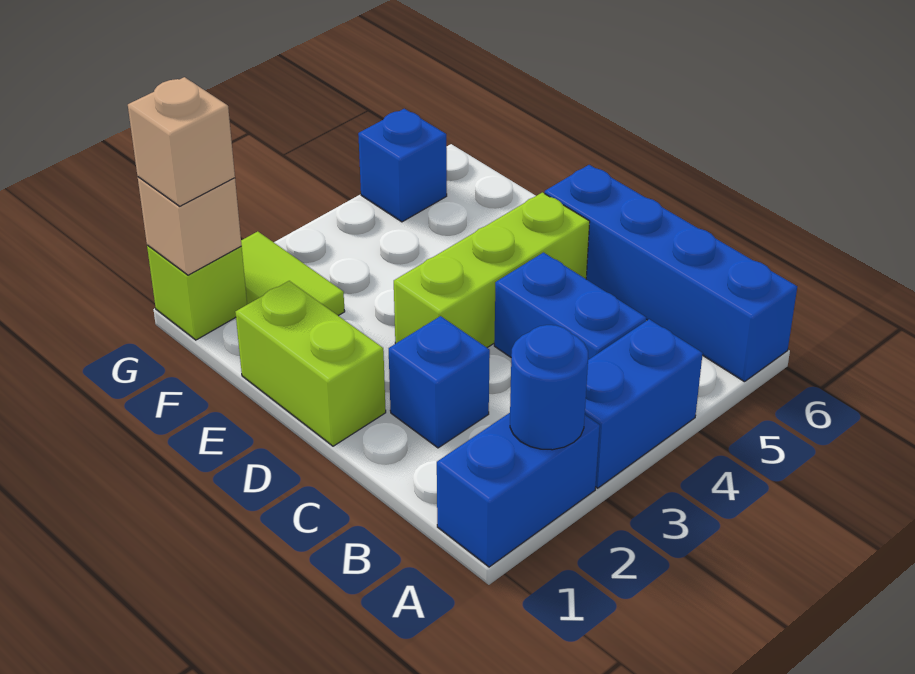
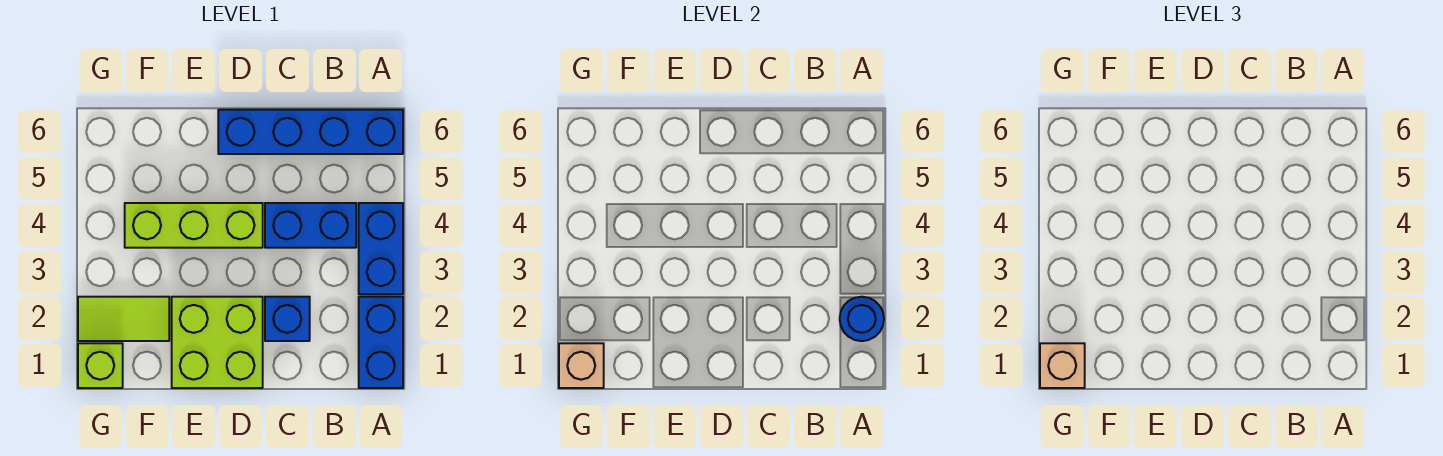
lime brick D1:E1 level 1 -> lime brick D1:E2 level 1
lime brick D3:D5 level 1 -> lime brick D4:F4 level 1
blue brick G5 level 1 -> none

